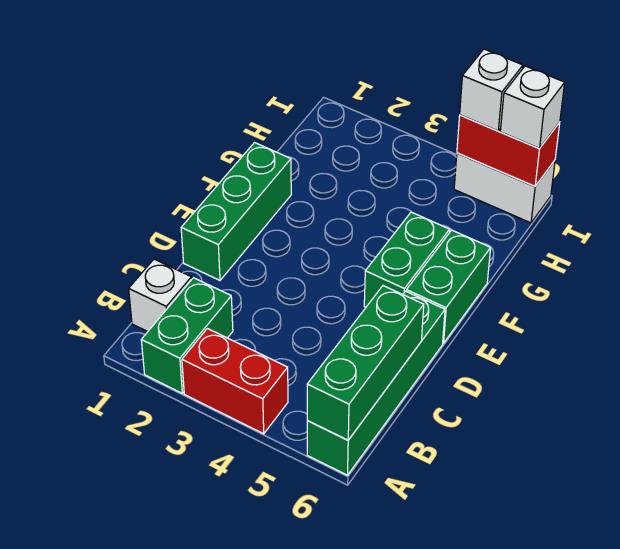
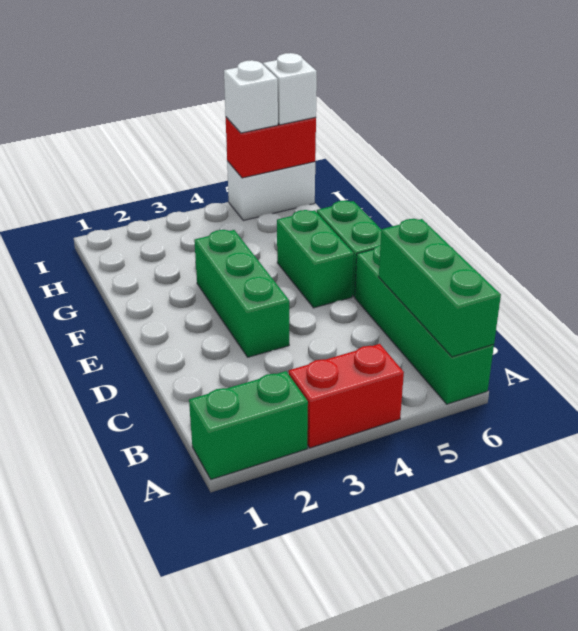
green brick A2:B2 level 1 -> green brick A1:A2 level 1
white brick B1 level 1 -> none
green brick D1:F1 level 1 -> green brick D3:F3 level 1

